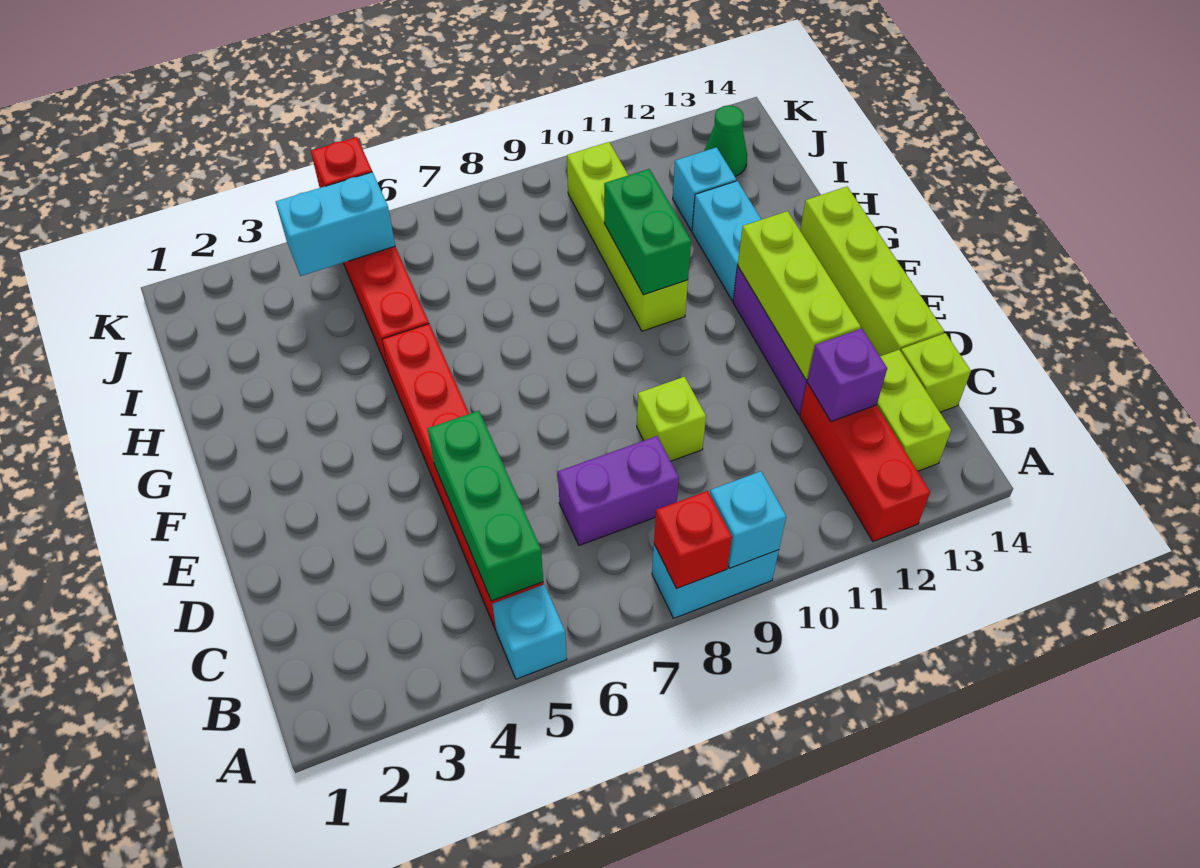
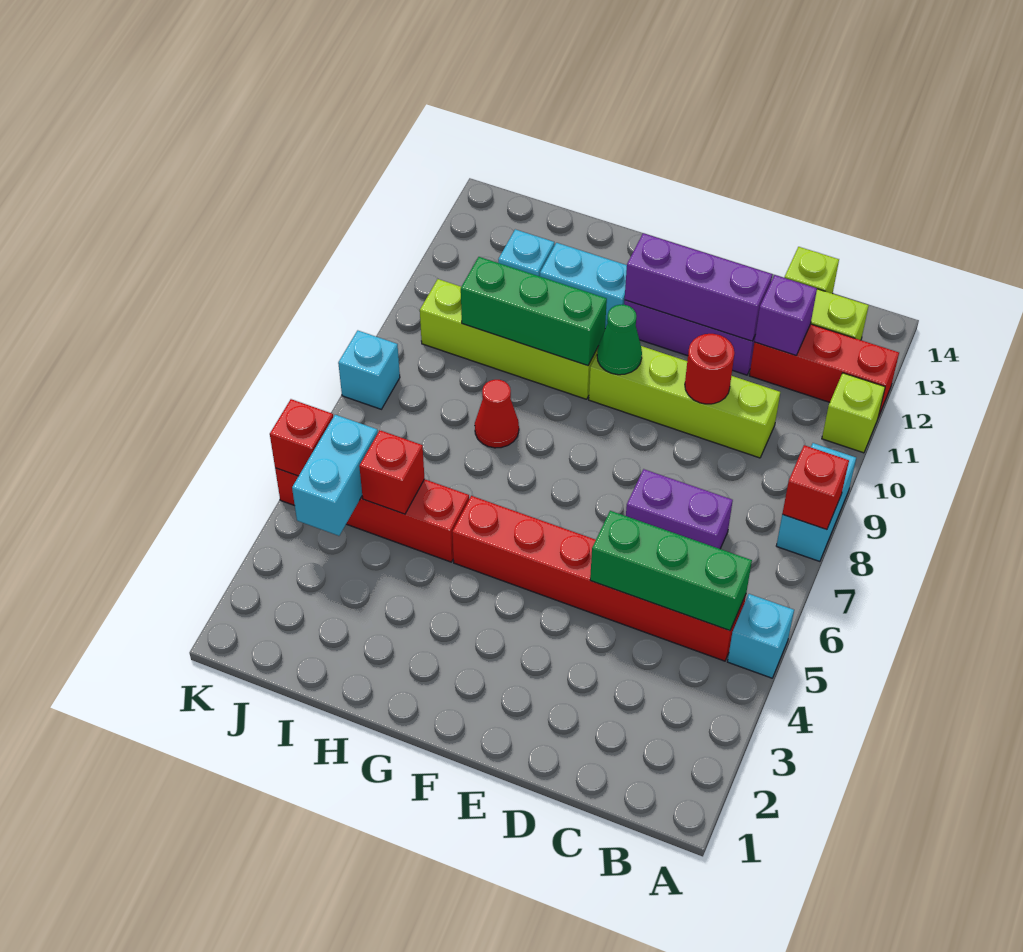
cyan brick A9 level 2 -> cyan brick K8 level 1
purple brick C7:C8 level 1 -> purple brick C7:D7 level 1
lime brick D9 level 1 -> lime brick A11 level 1
none -> red round brick D10 level 2
lime brick D12:F12 level 2 -> purple brick D12:F12 level 2
lime brick D14:G14 level 1 -> lime brick C10:F10 level 1
green brick G10:H10 level 2 -> green brick G10:I10 level 2
none -> red cone H8 level 1
none -> red brick I5 level 2
green cone J13 level 1 -> green cone F10 level 2

